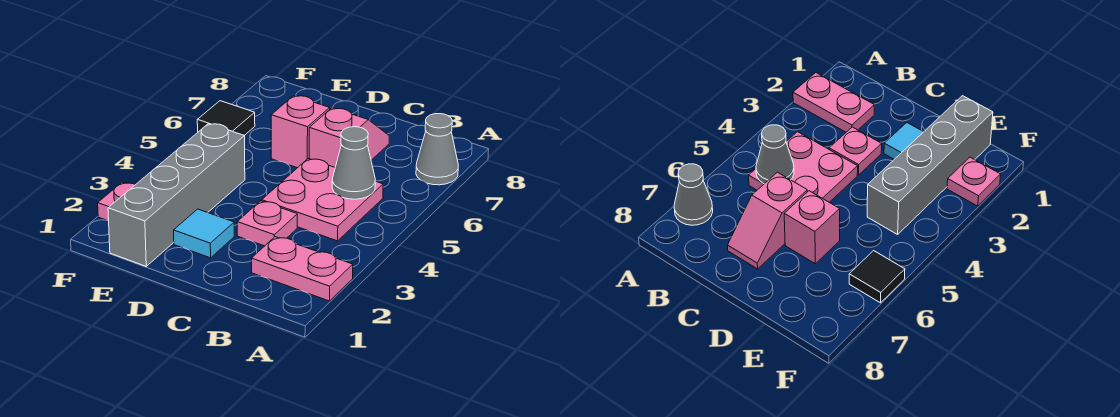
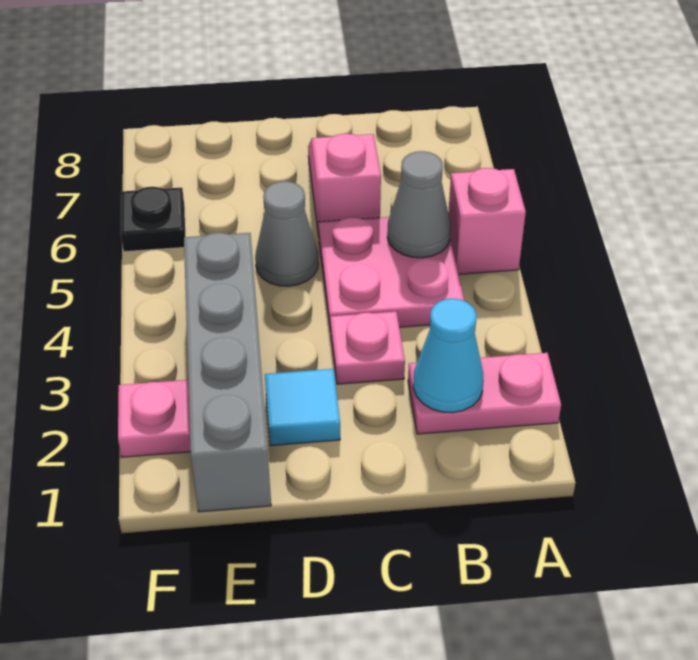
grey cone A7 level 1 -> grey cone D5 level 1
none -> cyan cone B2 level 2
pink brick D6 level 1 -> pink brick A5 level 1
black tile F6 level 1 -> black plate F6 level 1

